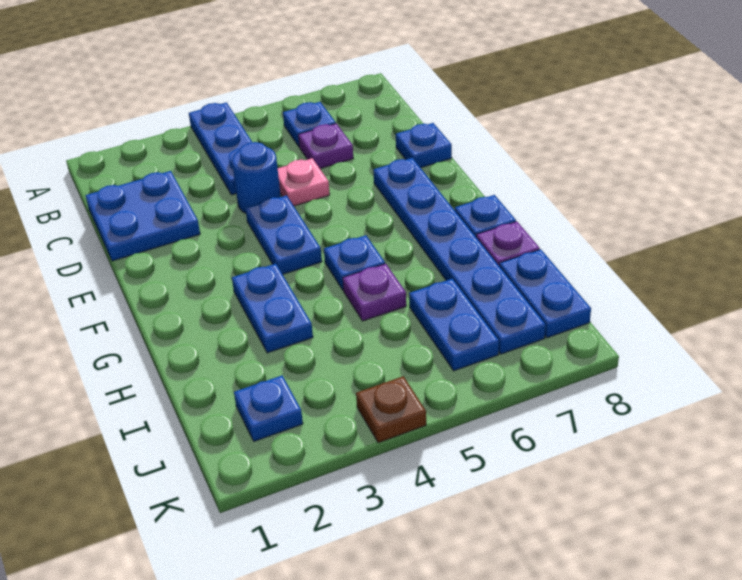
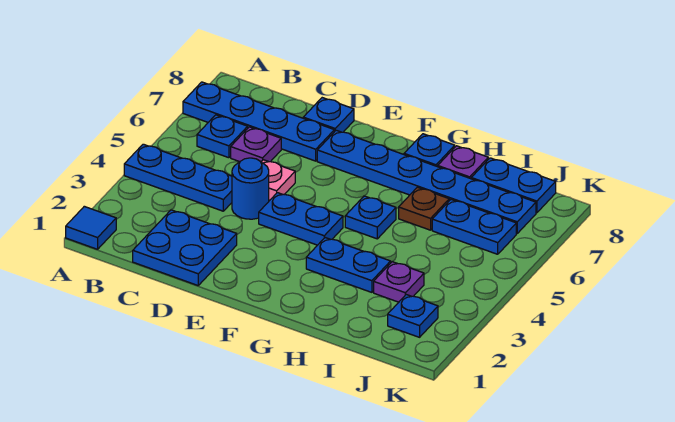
none -> blue tile A1 level 1
none -> blue plate A7:D7 level 1
purple plate H5 level 1 -> purple plate I3 level 1
brown plate K4 level 1 -> brown plate H6 level 1

